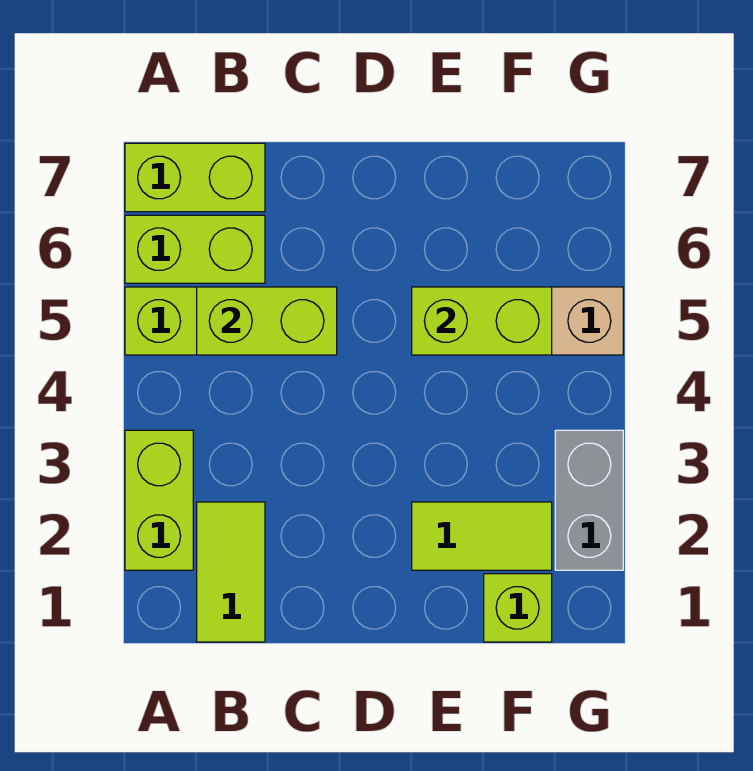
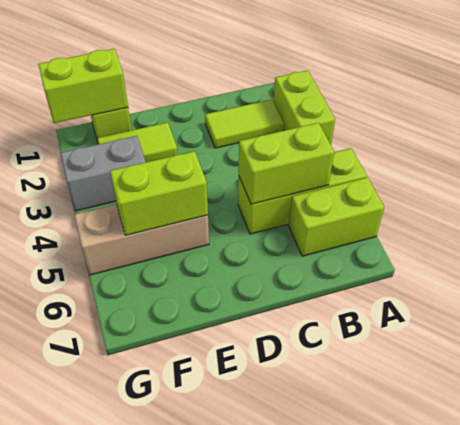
lime brick A7:B7 level 1 -> lime brick F1:G1 level 2
lime tile B1:B2 level 1 -> lime tile B2:C2 level 1
grey brick G2:G3 level 1 -> grey brick F3:G3 level 1

